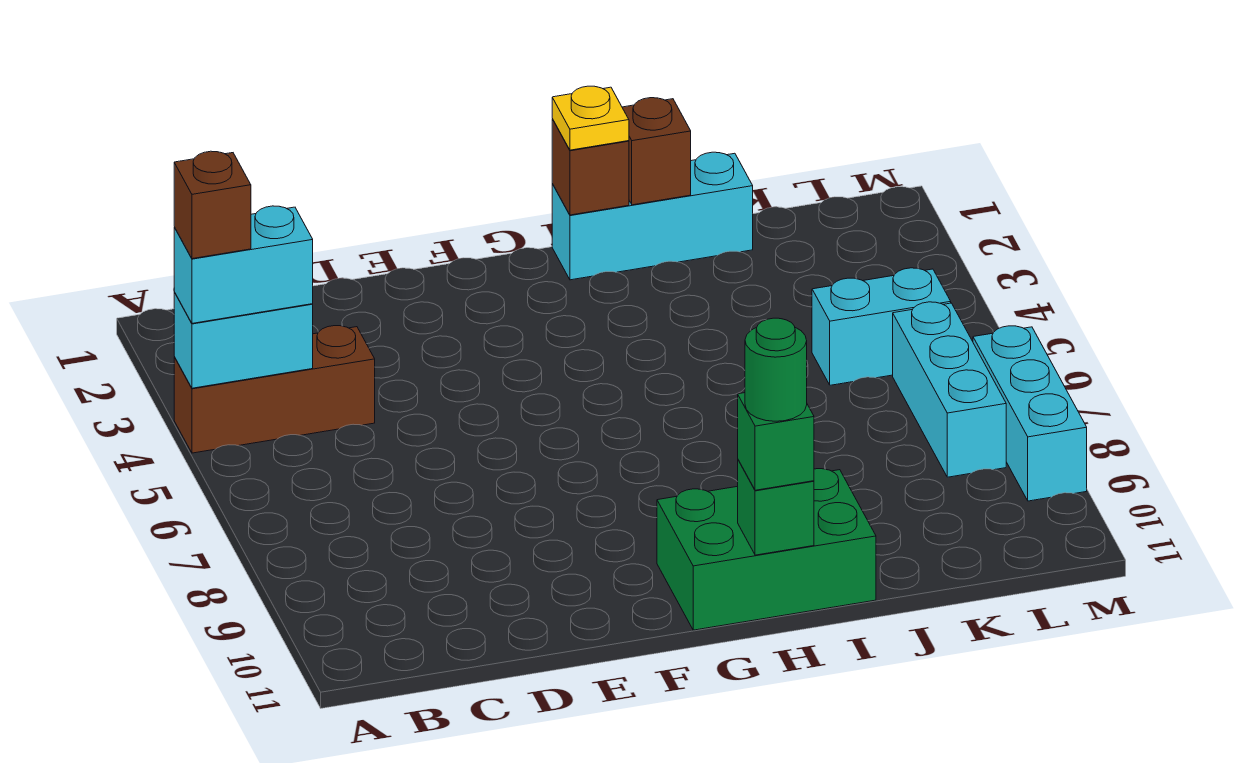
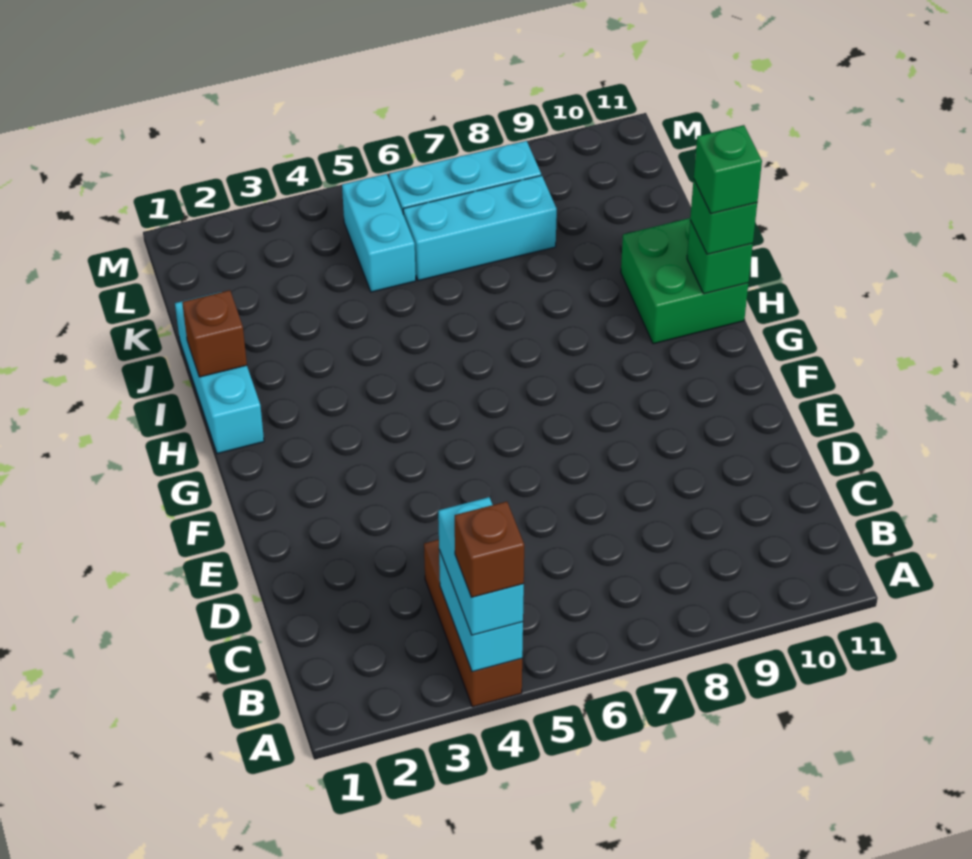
green brick G10:I11 level 1 -> green brick H10:I11 level 1
brown brick H1 level 2 -> none
yellow plate H1 level 3 -> none
green round brick H11 level 4 -> green brick H11 level 4
cyan brick M7:M9 level 1 -> cyan brick K6:K8 level 1

